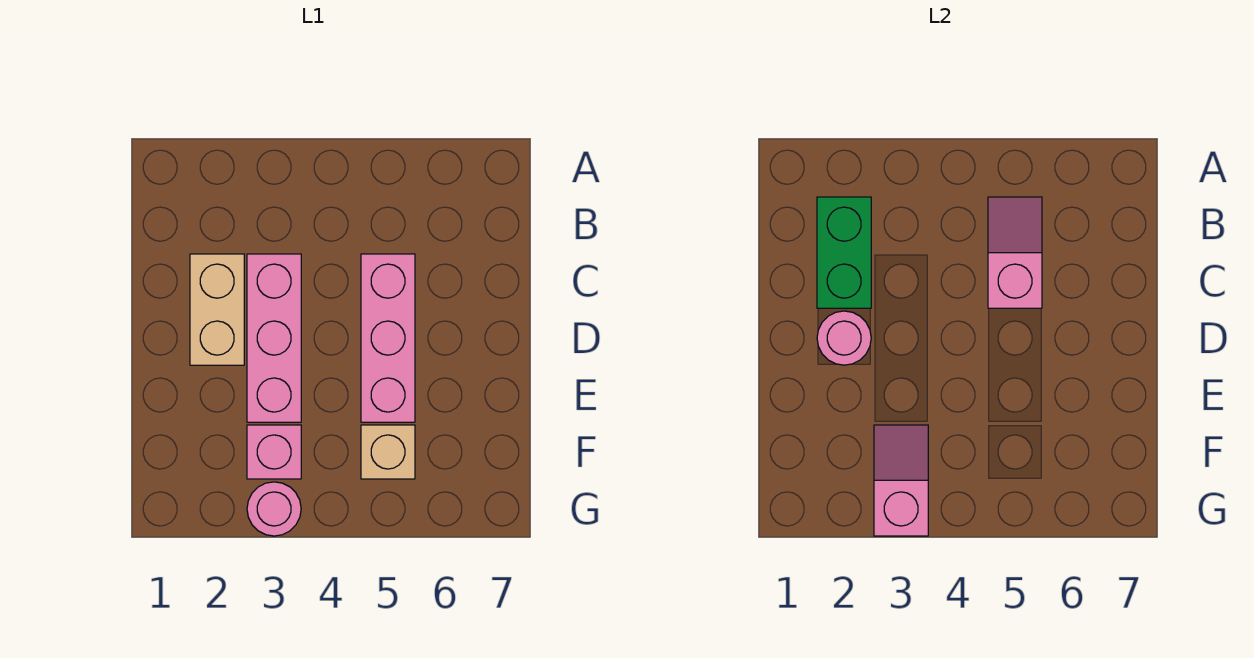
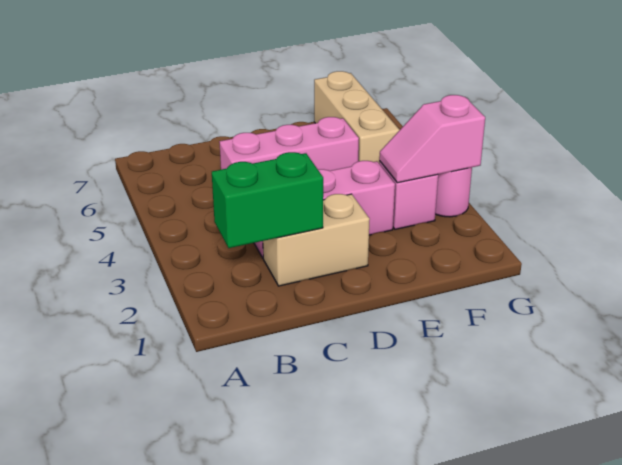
pink slope B5:C5 level 2 top C -> none
pink round brick D2 level 2 -> none
tan brick F5 level 1 -> tan brick F5:F7 level 1

